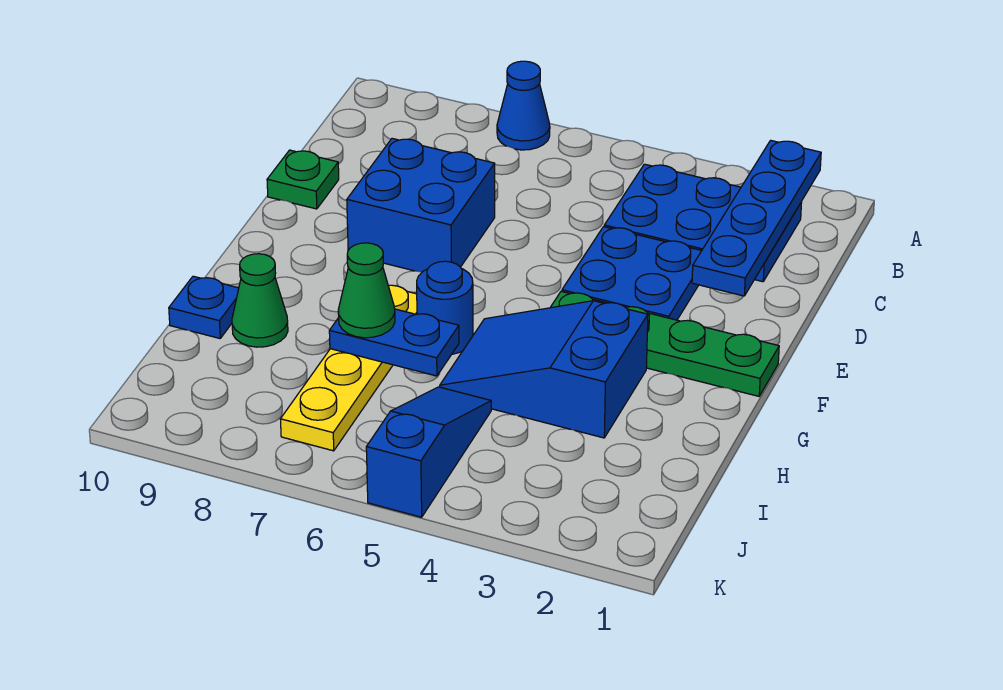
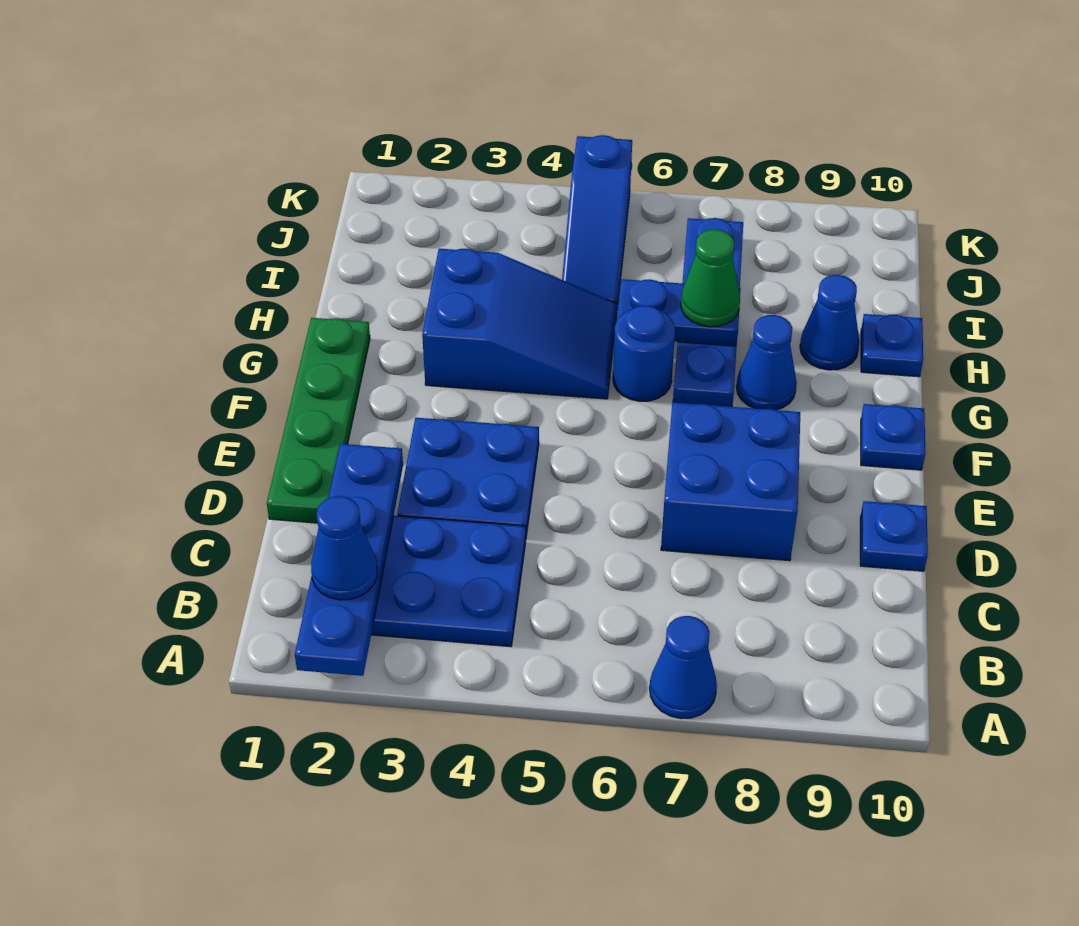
none -> blue cone B2 level 3
green plate D10 level 1 -> blue plate D10 level 1
green plate F1:F4 level 1 -> green plate D1:G1 level 1
none -> blue plate F10 level 1
yellow plate G7:J7 level 1 -> blue plate G7:J7 level 1
none -> blue cone G8 level 1
green cone H9 level 1 -> blue cone H9 level 1

